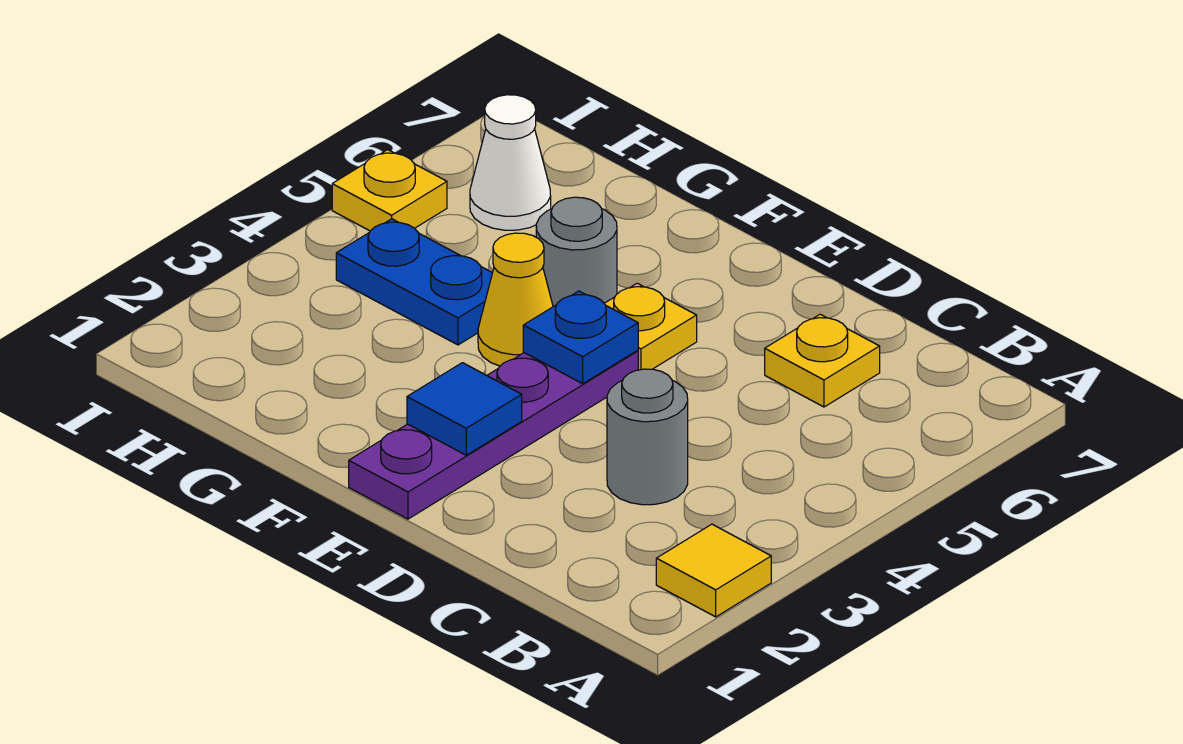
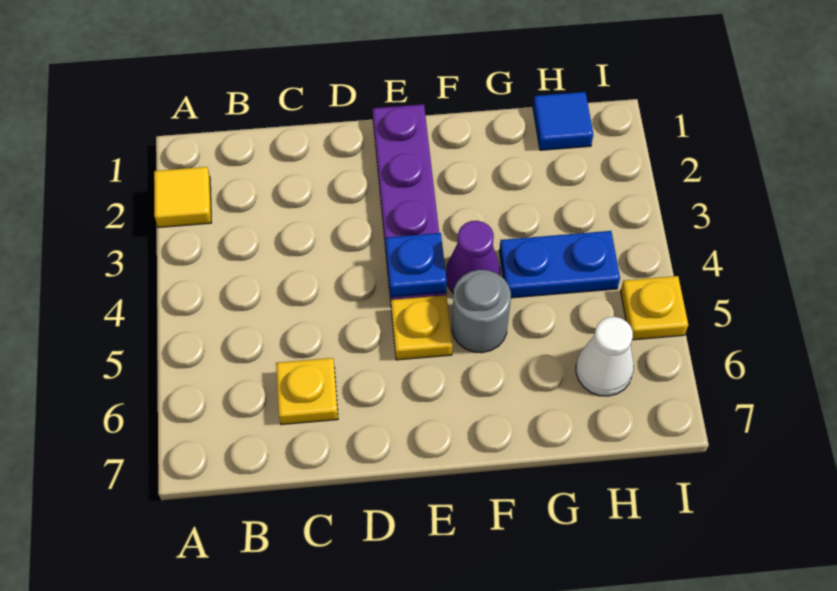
grey round brick C3 level 1 -> none
blue tile E2 level 2 -> blue tile H1 level 1
yellow cone F4 level 1 -> purple cone F4 level 1

